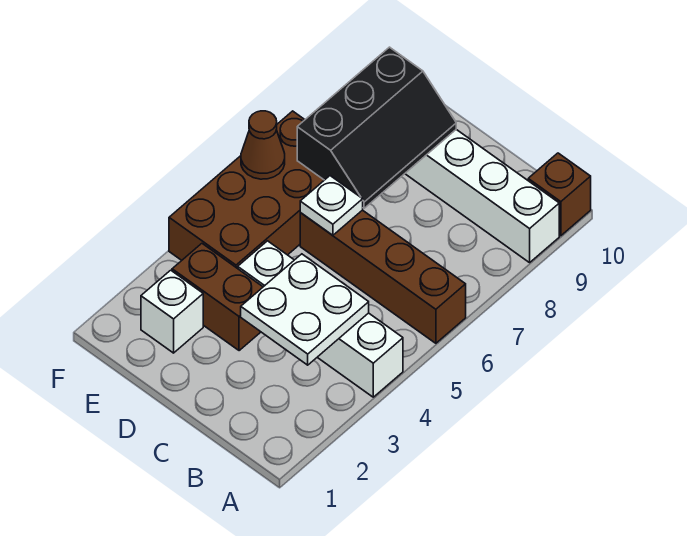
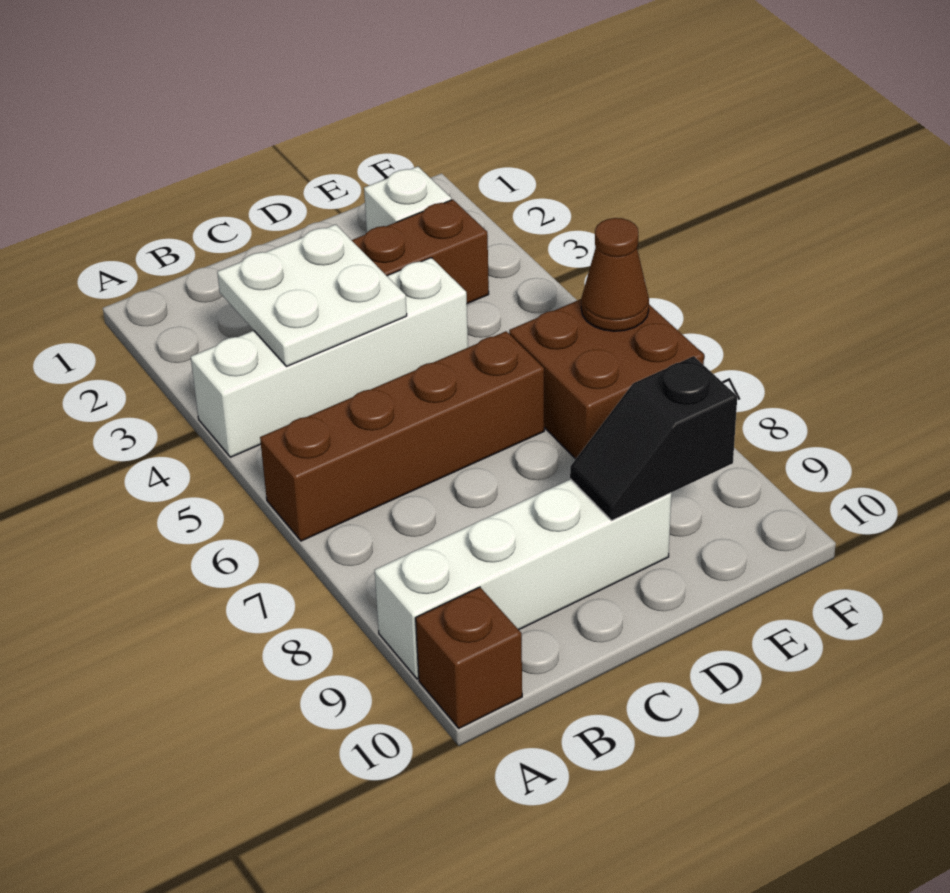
white plate D6 level 2 -> none
black slope D7:E9 level 2 top E -> black slope D9:E9 level 2 top E
brown brick E4:F7 level 1 -> brown brick E6:F7 level 1

